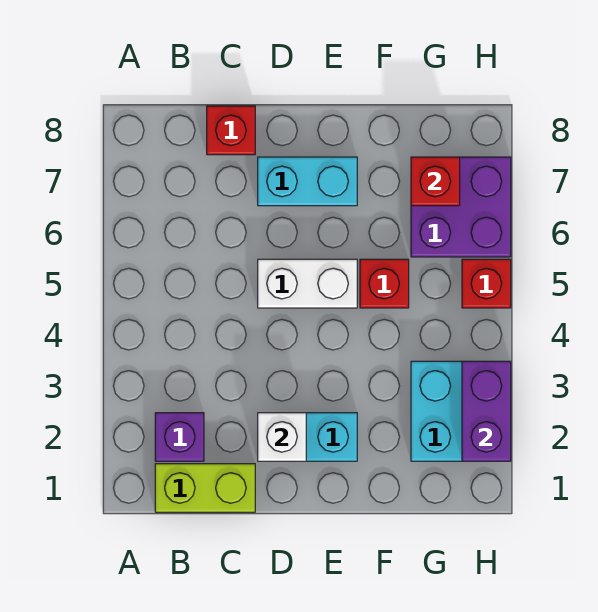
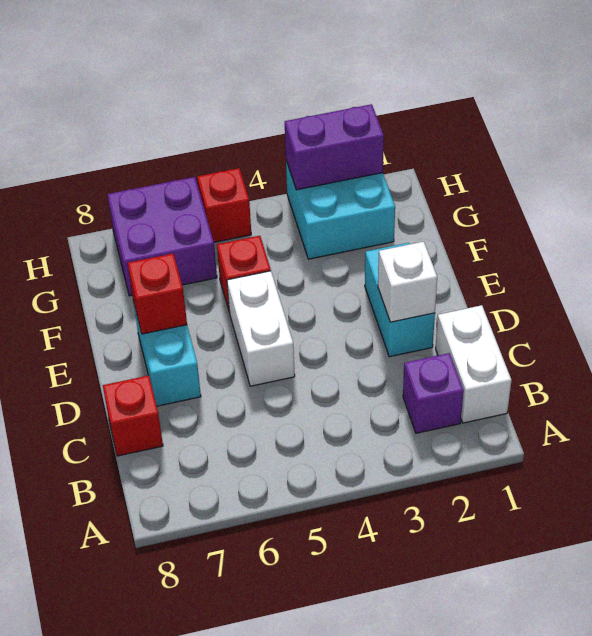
lime brick B1:C1 level 1 -> white brick B1:C1 level 1
red brick G7 level 2 -> red brick E7 level 2

